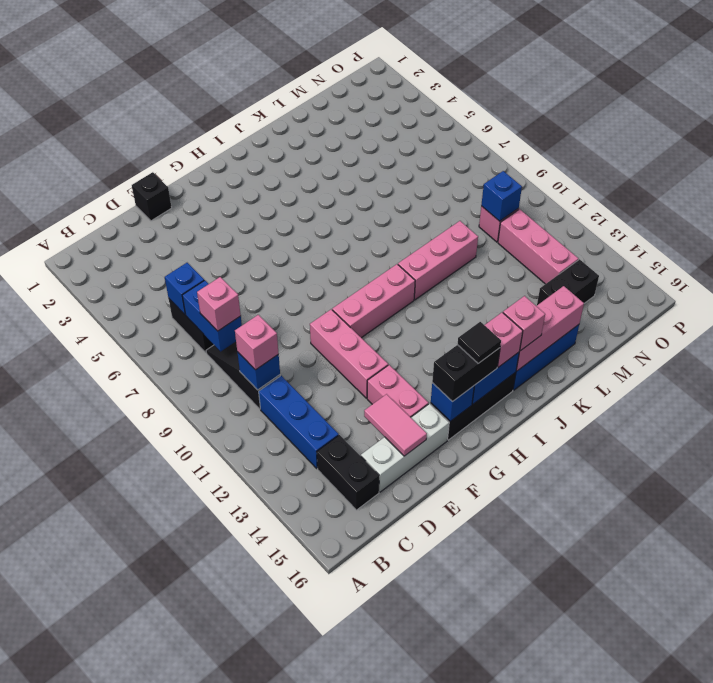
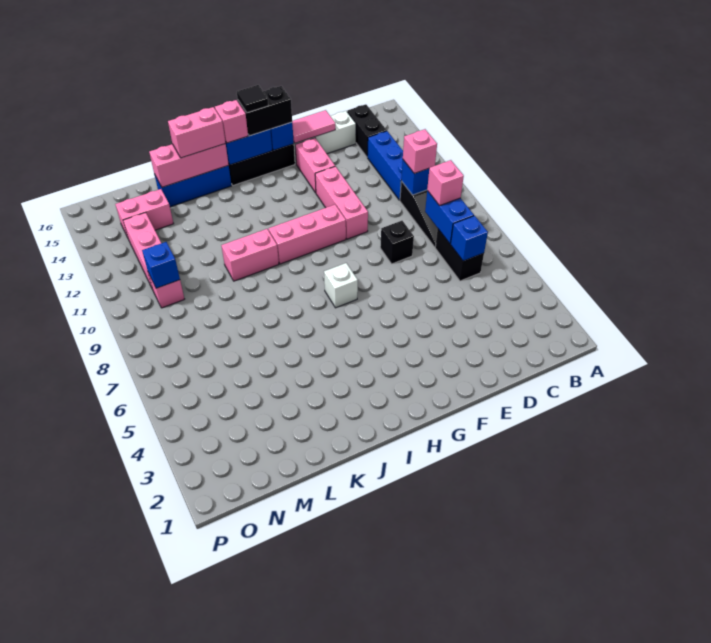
black brick E1 level 1 -> black brick E8 level 1
pink tile E14:E15 level 2 -> pink tile E15:F15 level 2
none -> white brick H7 level 1
pink brick J10:L10 level 1 -> pink brick J10:K10 level 1
pink brick J15 level 3 -> pink brick J15:K15 level 3
black brick M14:N14 level 1 -> pink brick M14:N14 level 1

